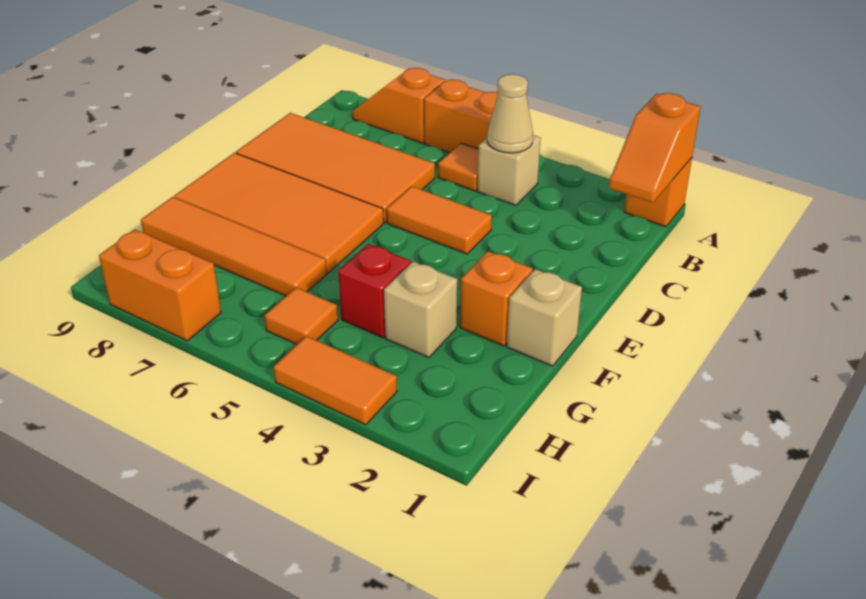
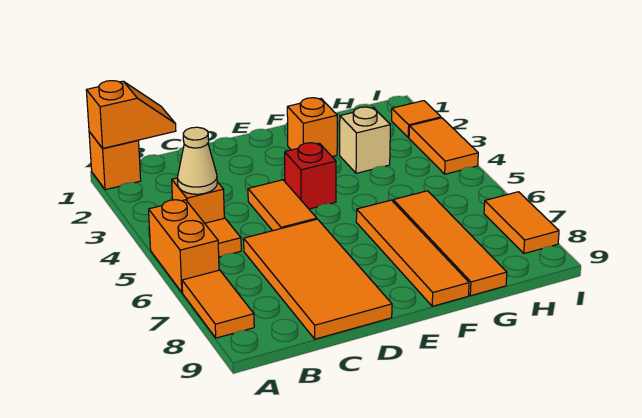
orange slope A7:A8 level 1 top 7 -> orange tile A7:A8 level 1
tan brick B4 level 1 -> orange brick B4 level 1
orange tile E6:F9 level 1 -> orange tile F6:F9 level 1
tan brick F1 level 1 -> none
red brick G4 level 1 -> red brick E4 level 1
orange tile H5 level 1 -> orange tile I2 level 1
orange brick I7:I8 level 1 -> orange tile I7:I8 level 1

